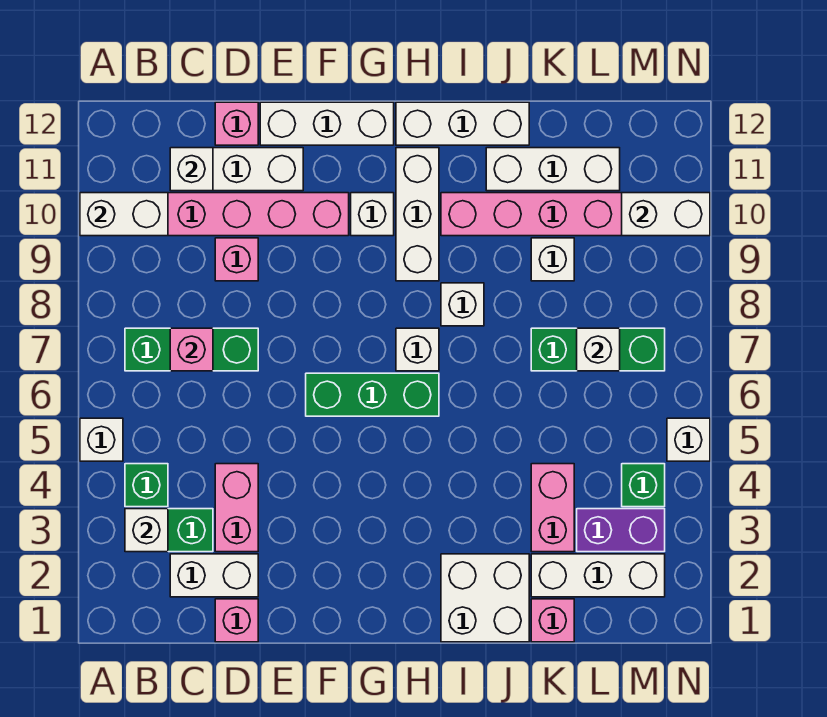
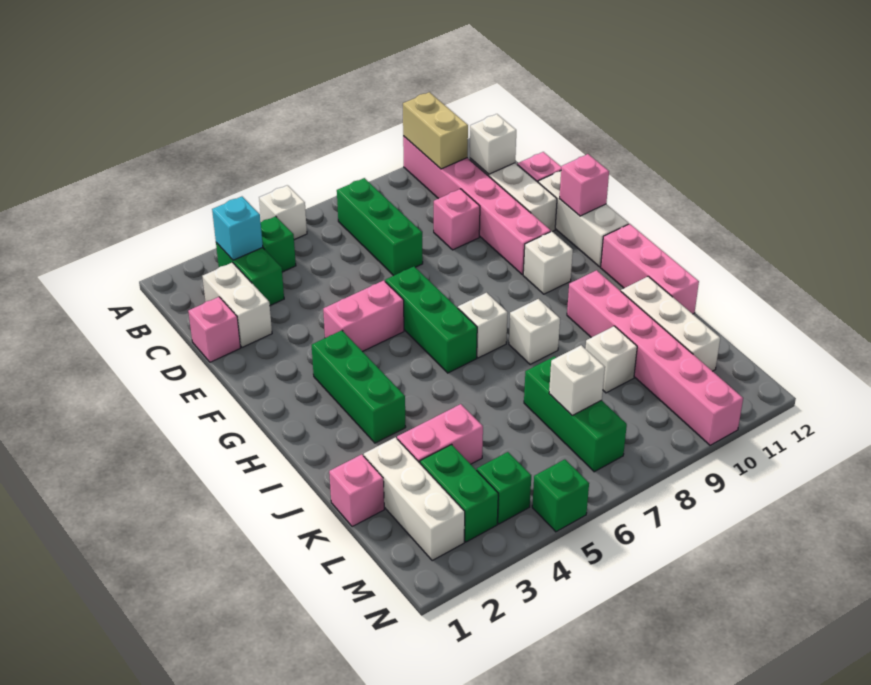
white brick A10:B10 level 2 -> tan brick A10:B10 level 2
white brick B3 level 2 -> cyan brick B3 level 2
pink brick C7 level 2 -> pink brick F12 level 2
pink brick D3:D4 level 1 -> pink brick F4:F5 level 1
none -> green brick G3:I3 level 1
white brick H9:H11 level 1 -> none
white brick H12:J12 level 1 -> pink brick H12:J12 level 1
white brick I1:J2 level 1 -> none
purple brick L3:M3 level 1 -> green brick L3:M3 level 1
white brick M10:N10 level 2 -> none
white brick N5 level 1 -> green brick N5 level 1

